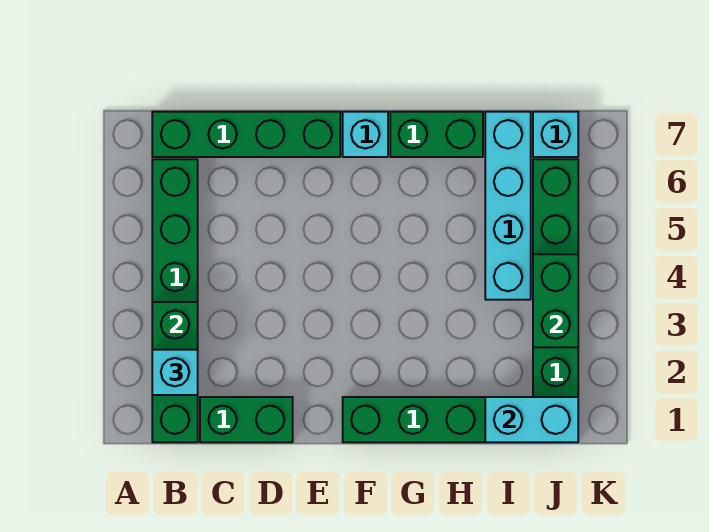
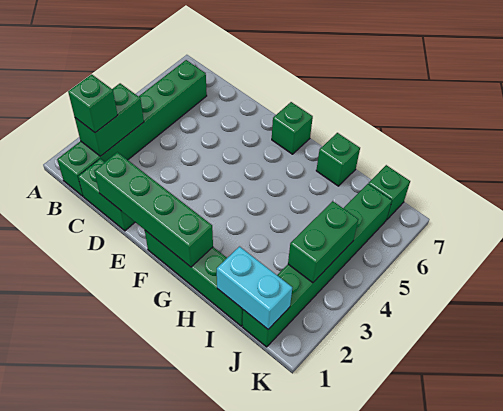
cyan brick B2 level 3 -> green brick B2 level 3
green brick B7:E7 level 1 -> green brick D1:G1 level 2
cyan brick F7 level 1 -> green brick F7 level 1
green brick G7:H7 level 1 -> green brick H7 level 1
cyan brick I4:I7 level 1 -> none
cyan brick J7 level 1 -> green brick J7 level 1

